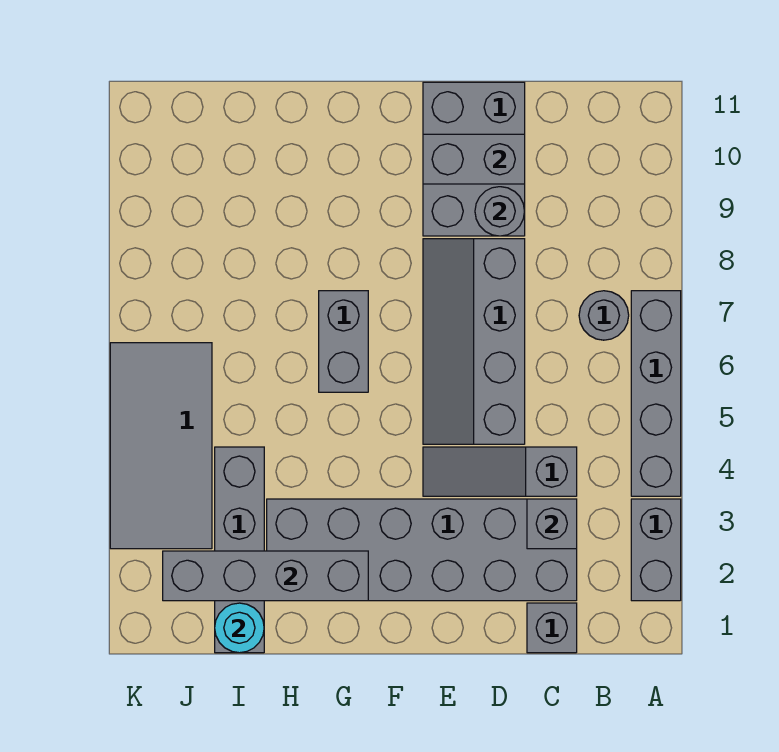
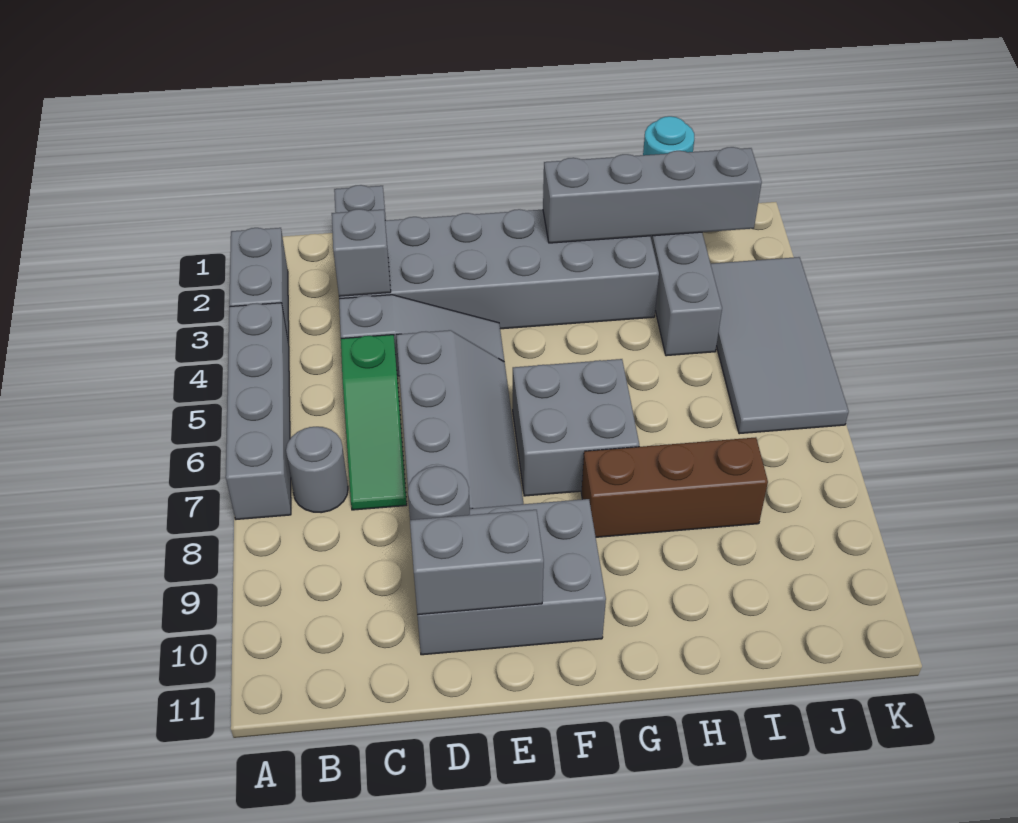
none -> green slope C5:C7 level 1 top 5
grey brick D9:E11 level 1 -> grey brick D9:F10 level 1
grey brick G6:G7 level 1 -> grey brick F6:G7 level 1
none -> brown brick G8:I8 level 1

